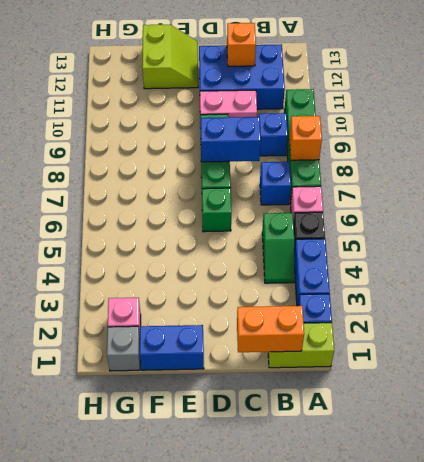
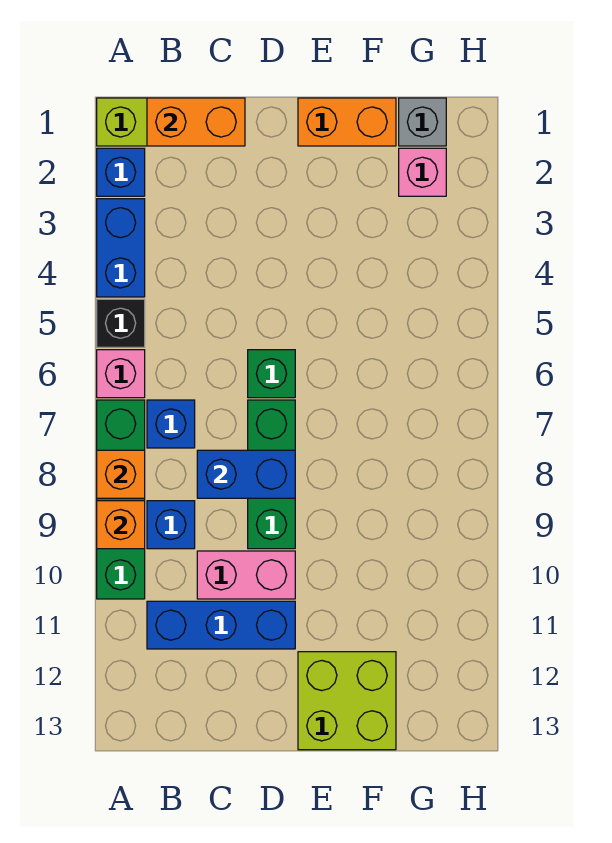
green slope B4:B5 level 1 top 5 -> none
blue brick B11:D12 level 1 -> blue brick B11:D11 level 1
orange brick C12 level 2 -> orange brick A9 level 2
blue brick E1:F1 level 1 -> orange brick E1:F1 level 1
lime slope E12:F13 level 1 top F -> lime brick E12:F13 level 1

